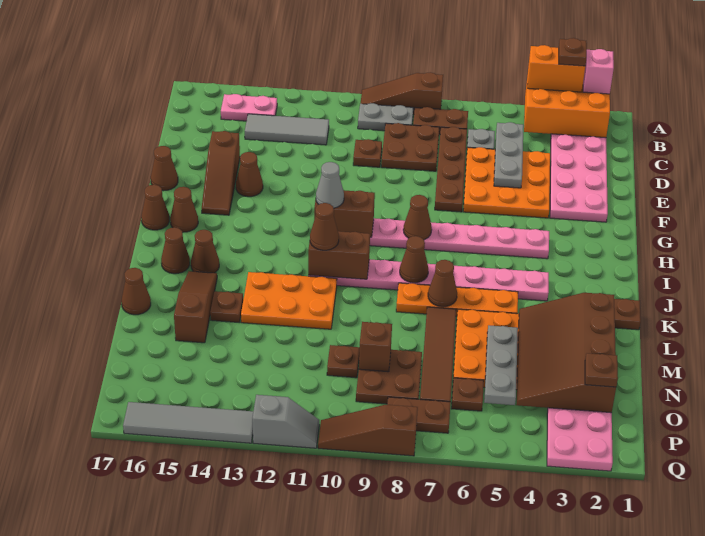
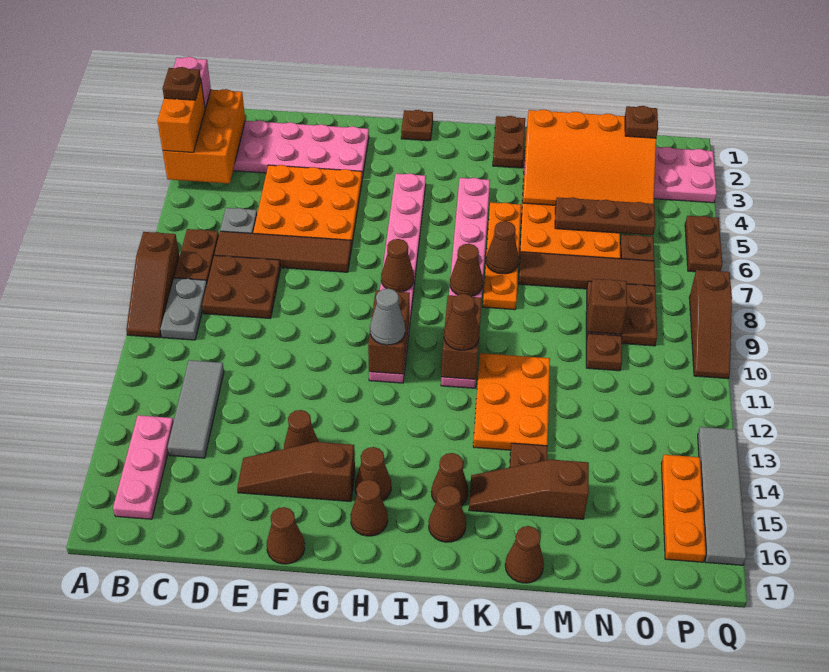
pink plate B14:B15 level 1 -> pink plate B14:B16 level 1
grey plate C5:E5 level 2 -> none
brown plate C7:F7 level 1 -> brown tile C7:F7 level 1
brown plate D10 level 1 -> brown plate H1 level 1
brown slope E15:G15 level 1 top E -> brown slope E15:G15 level 1 top G
brown cone H17 level 1 -> brown cone H15 level 1
brown slope L2:O4 level 2 top 2 -> orange slope L2:O4 level 2 top 2
grey plate M5:O5 level 2 -> brown plate M5:O5 level 2
brown plate P7:P8 level 1 -> brown plate Q5:Q6 level 1
none -> orange plate P14:P16 level 1
grey slope Q11:Q12 level 1 top 12 -> none

